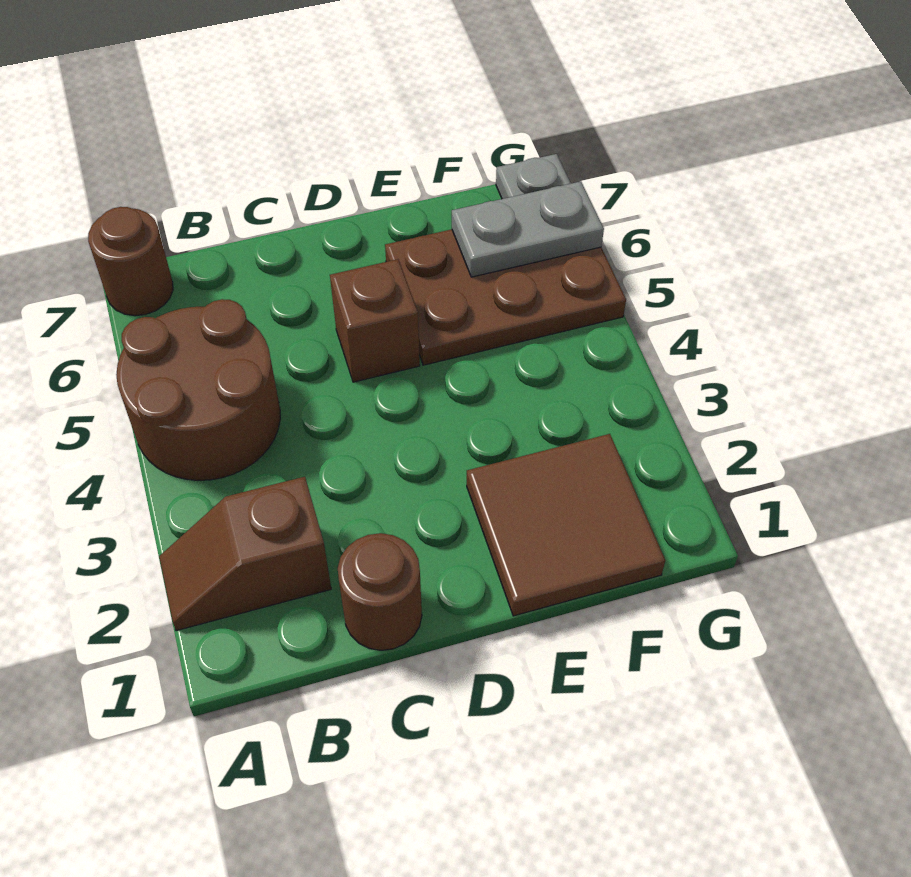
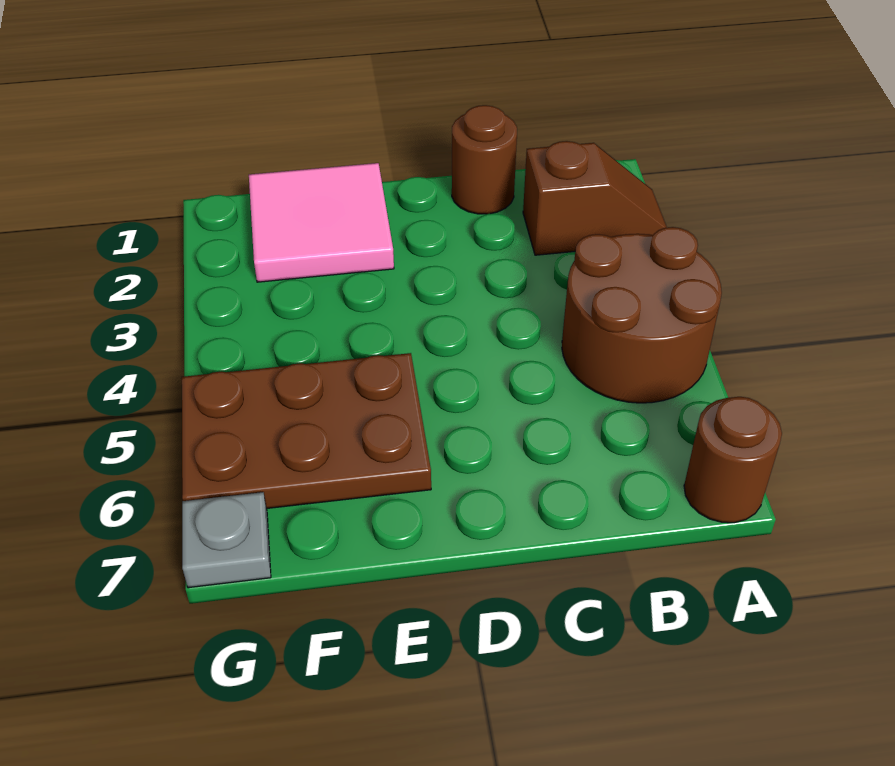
brown brick D5 level 1 -> none
brown tile E1:F2 level 1 -> pink tile E1:F2 level 1
grey plate F6:G6 level 2 -> none

